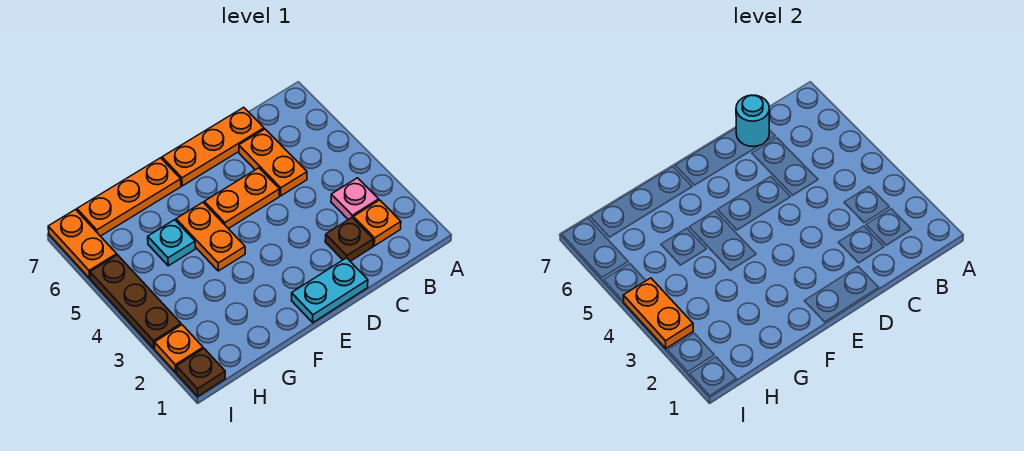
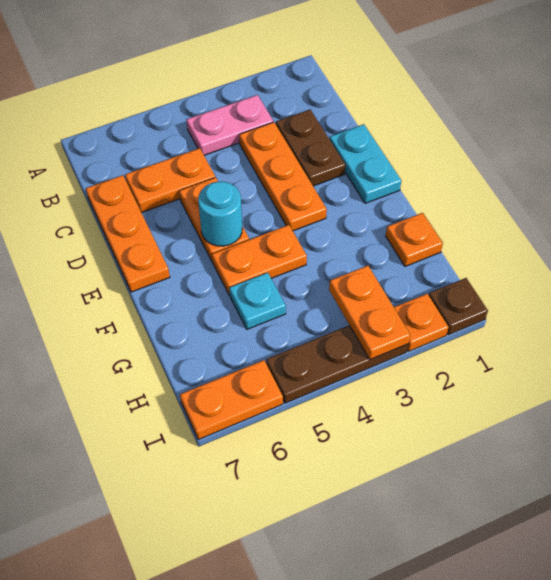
orange plate B2 level 1 -> orange plate G1 level 1
pink plate B3 level 1 -> pink plate B3:B4 level 1
brown plate C2 level 1 -> brown plate C2:D2 level 1
cyan round brick C7 level 2 -> cyan round brick E5 level 2
orange plate F7:H7 level 1 -> orange plate C3:E3 level 1
orange plate I3:I4 level 2 -> orange plate H3:I3 level 2

